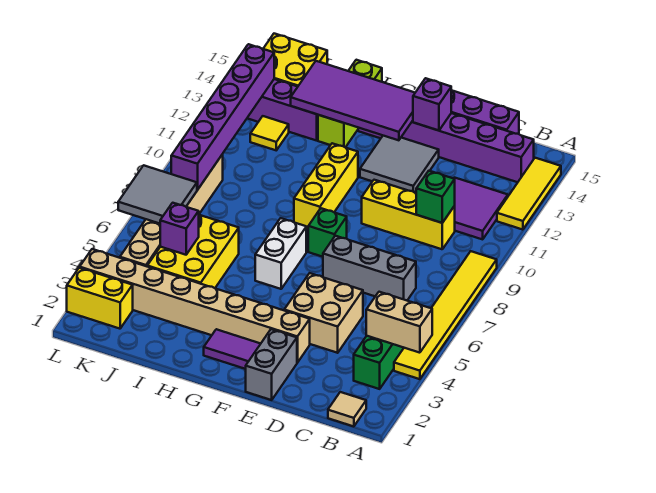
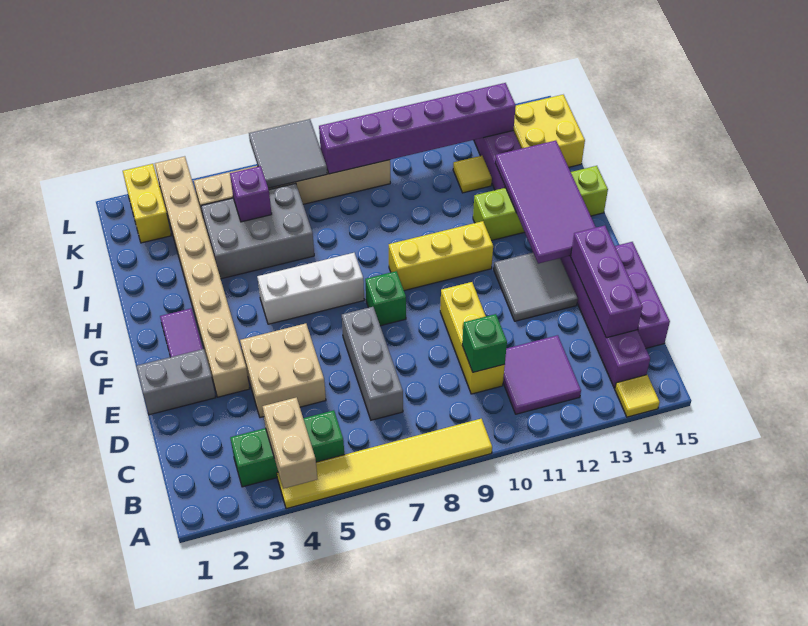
yellow tile A12:A14 level 1 -> yellow tile A14 level 1
tan tile B1 level 1 -> none
purple brick E14 level 2 -> purple brick C14:E14 level 2
white brick G6:G7 level 1 -> white brick G5:G7 level 1
lime brick H13:H15 level 1 -> lime brick H12:H15 level 1
yellow brick I4:J6 level 1 -> grey brick I4:J6 level 1

